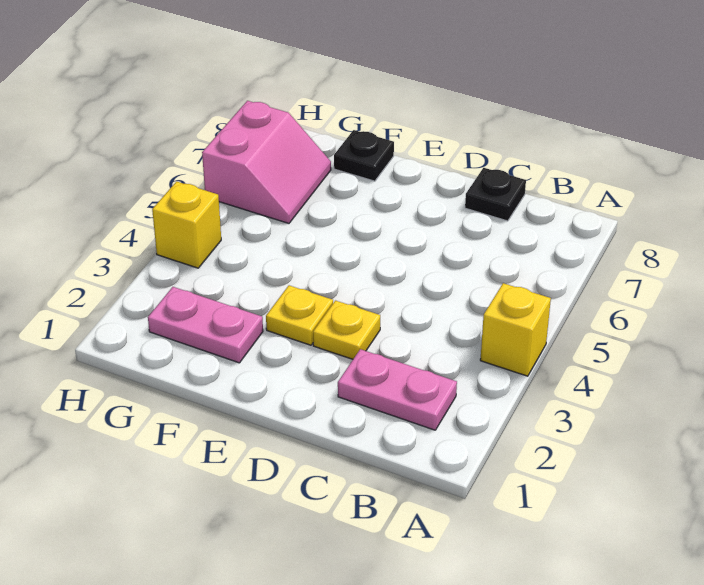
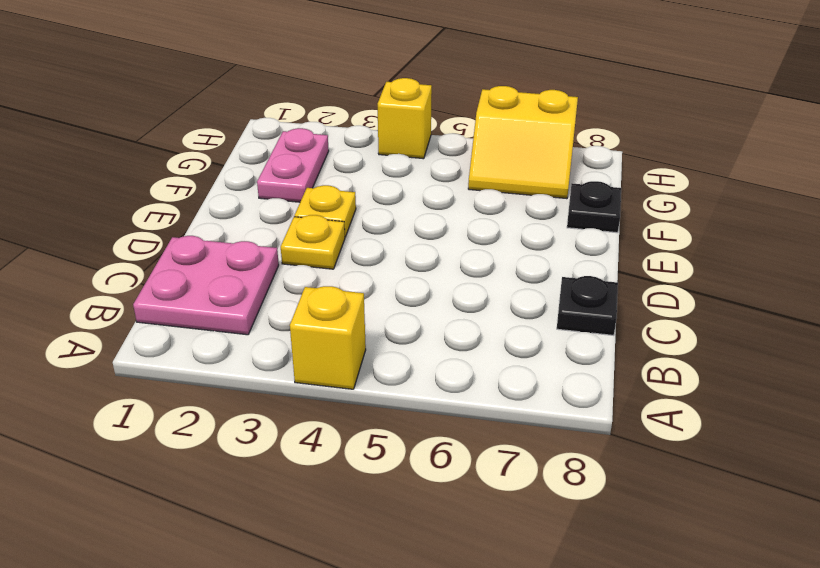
pink plate B2:C2 level 1 -> pink plate B1:C2 level 1
pink slope G6:H7 level 1 top H -> yellow slope G6:H7 level 1 top H

